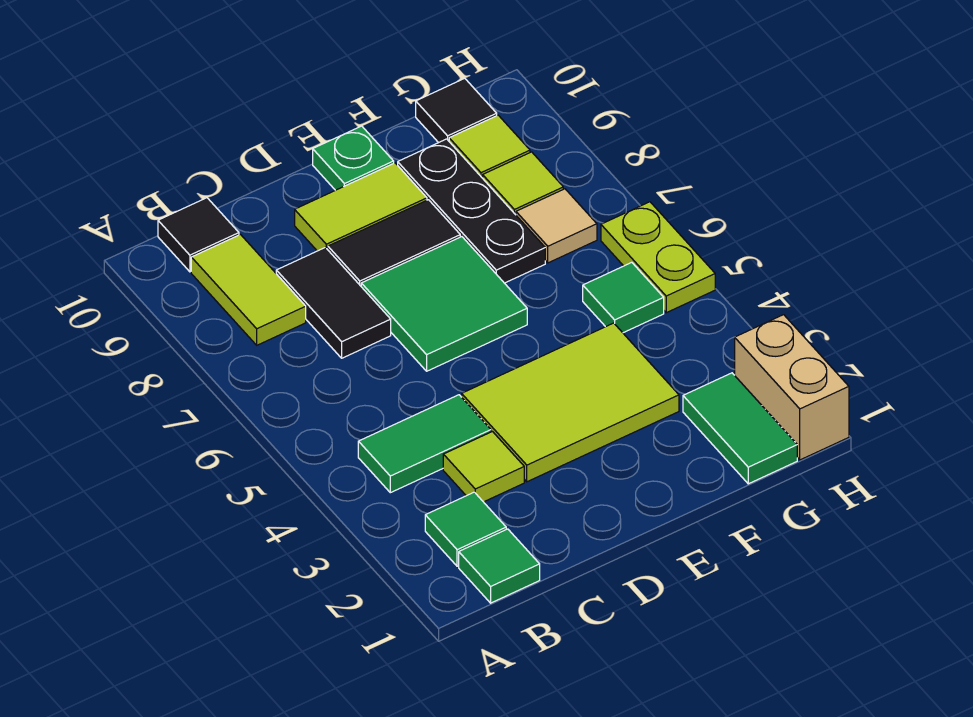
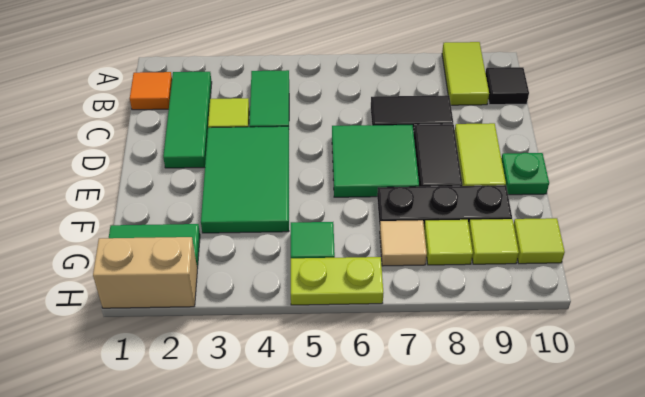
green tile B1 level 1 -> orange tile B1 level 1
green tile B2 level 1 -> green tile B2:D2 level 1
lime tile B8:B9 level 1 -> lime tile A9:B9 level 1
lime tile D3:F4 level 1 -> green tile D3:F4 level 1
black tile G10 level 1 -> lime tile G10 level 1

